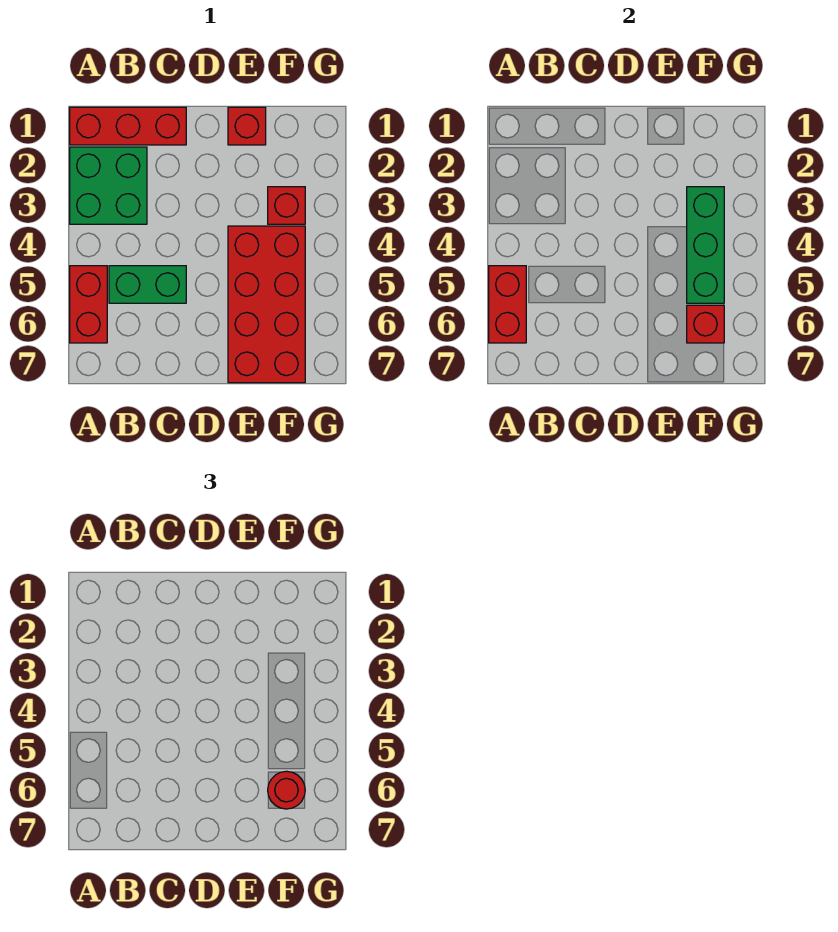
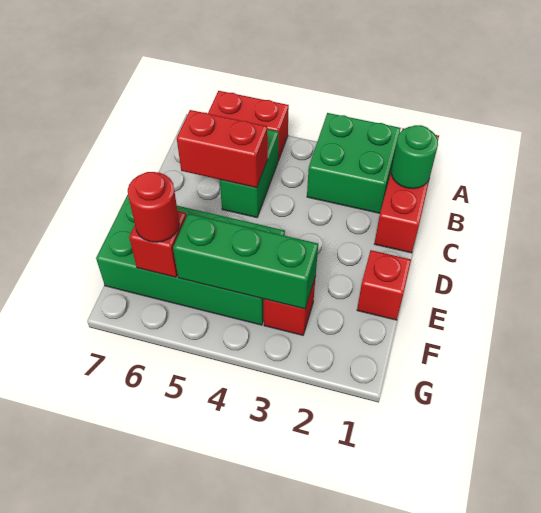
red brick A5:A6 level 2 -> red brick C5:C6 level 2
none -> green round brick B1 level 2
red brick E4:F7 level 1 -> green brick E4:F7 level 1

